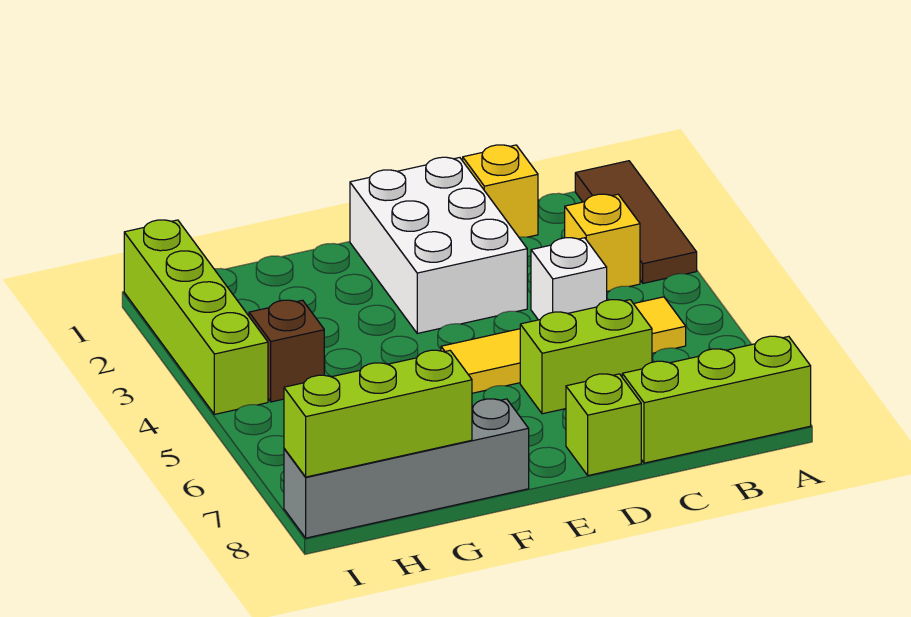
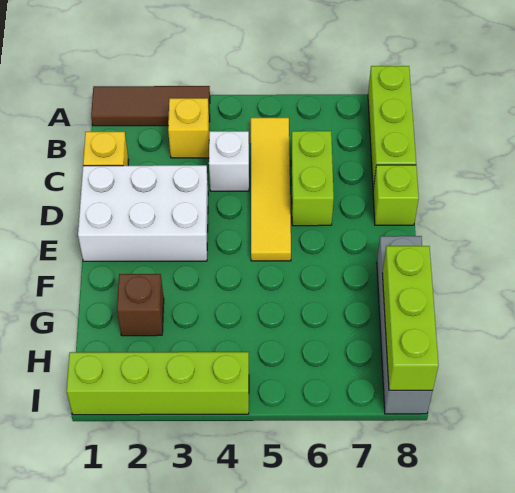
brown brick H4 level 1 -> brown brick G2 level 1

